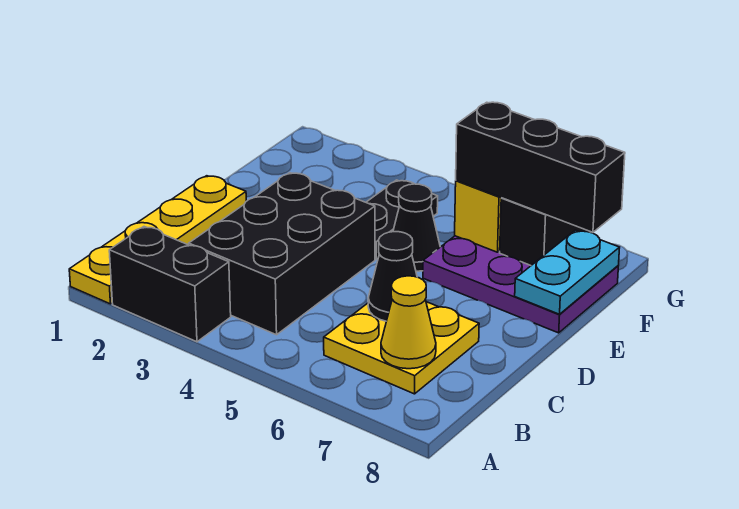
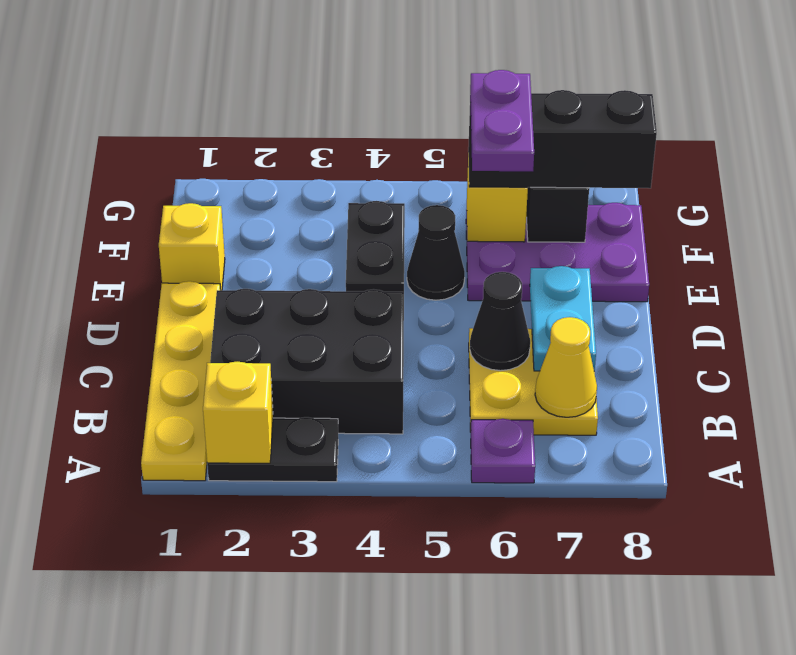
black brick A2:A3 level 1 -> black plate A2:A3 level 1
none -> yellow brick A2 level 2
none -> purple plate A6 level 1
black brick B3:D4 level 1 -> black brick B2:C4 level 1
none -> yellow brick E1 level 1
none -> purple plate E6:F6 level 4
cyan plate E8:F8 level 2 -> cyan plate C7:D7 level 2

